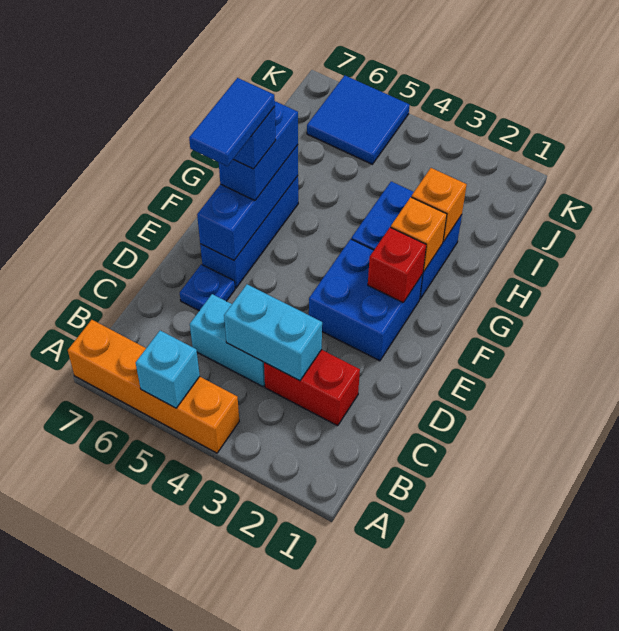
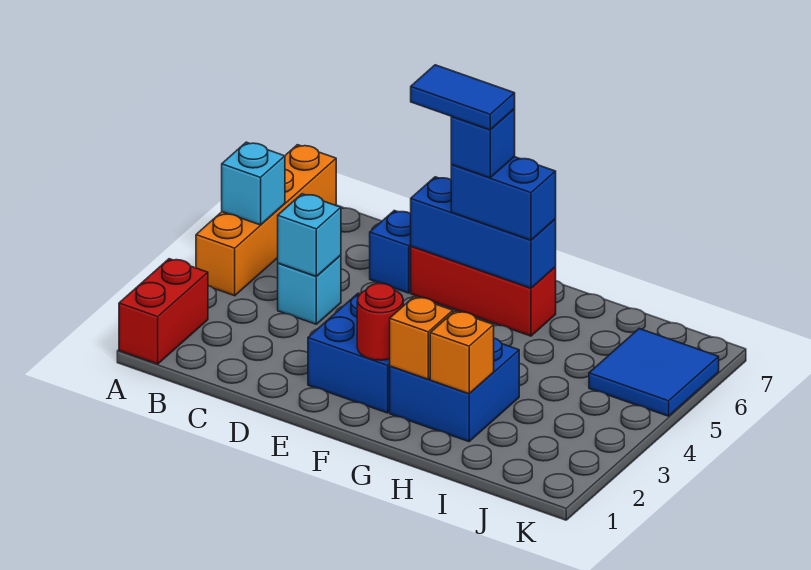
red brick C2:C3 level 1 -> red brick A1:A2 level 1
cyan brick C3:C4 level 2 -> cyan brick C4 level 2
cyan brick C4:C5 level 1 -> cyan brick C4 level 1
blue plate D6 level 1 -> blue brick D6 level 1
blue brick E6:G6 level 1 -> red brick E6:G6 level 1
red brick F2 level 2 -> red round brick F2 level 2

